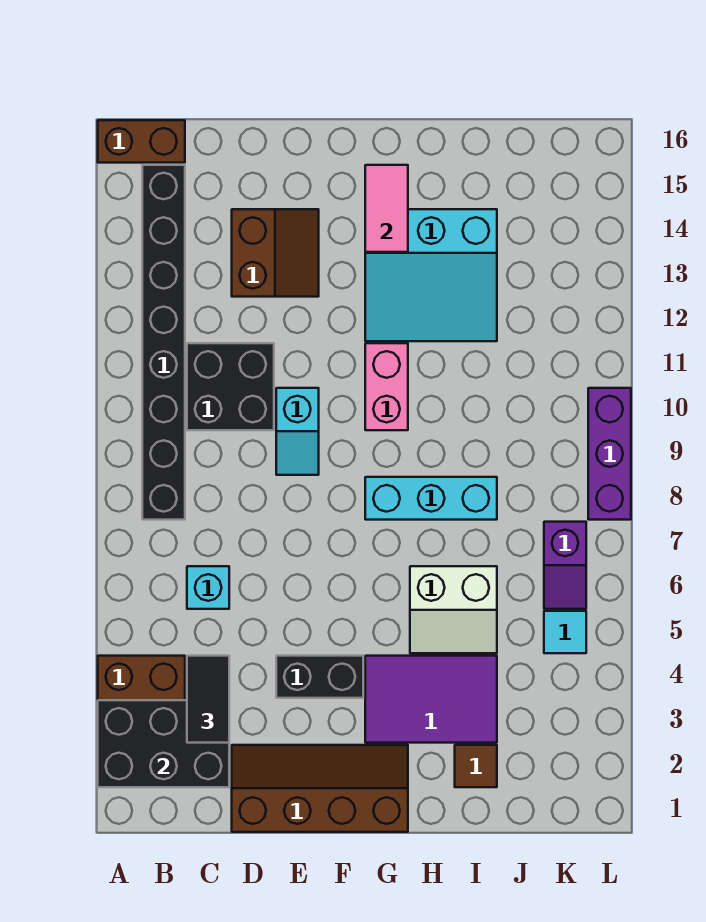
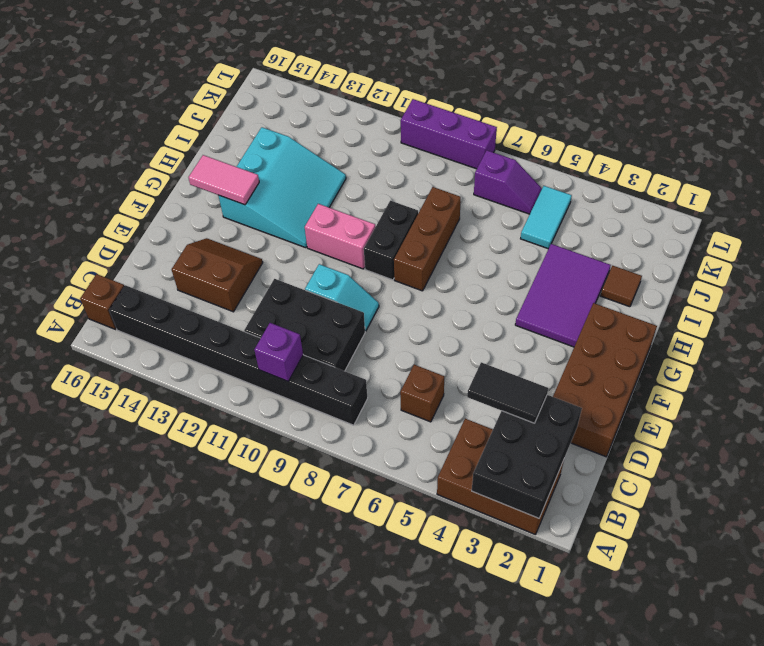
brown brick A16:B16 level 1 -> brown brick B16 level 1
none -> purple brick B10 level 2
cyan brick C6 level 1 -> brown brick C6 level 1
black brick C10:D11 level 1 -> black brick C9:D11 level 1
brown slope D1:G2 level 1 top 1 -> brown brick D1:G2 level 1
black brick E4:F4 level 1 -> black brick G9:H9 level 1
cyan brick G8:I8 level 1 -> brown brick G8:I8 level 1
white slope H5:I6 level 1 top 6 -> none
cyan tile K5 level 1 -> cyan tile J5:K5 level 1

